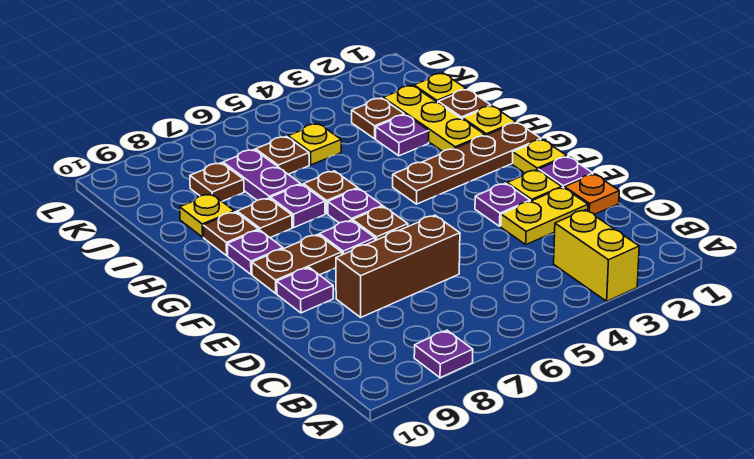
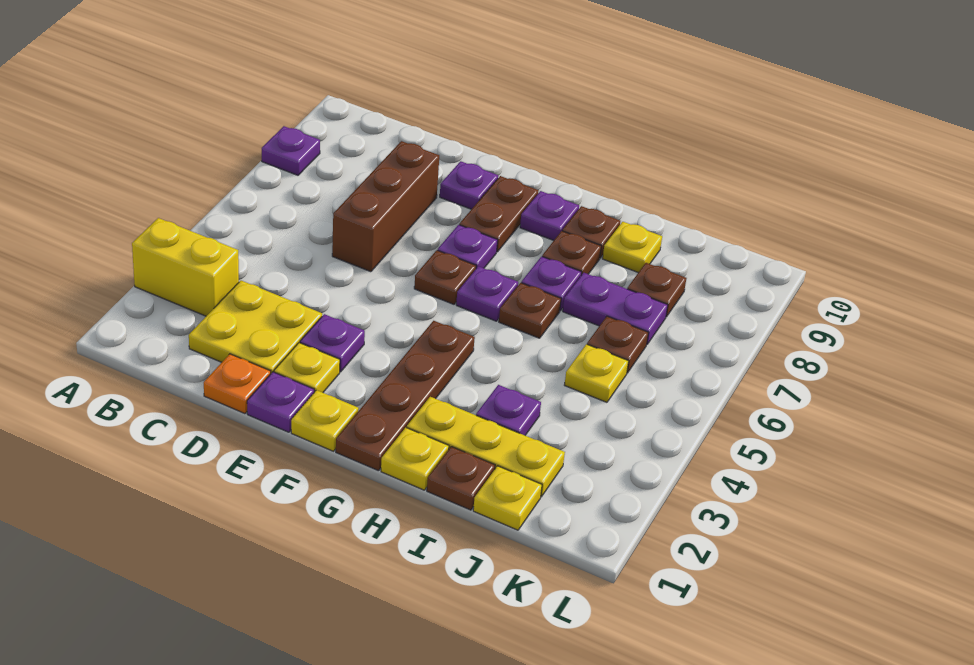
yellow plate D2:D3 level 1 -> yellow plate C2:D3 level 1
brown plate J3 level 1 -> none

